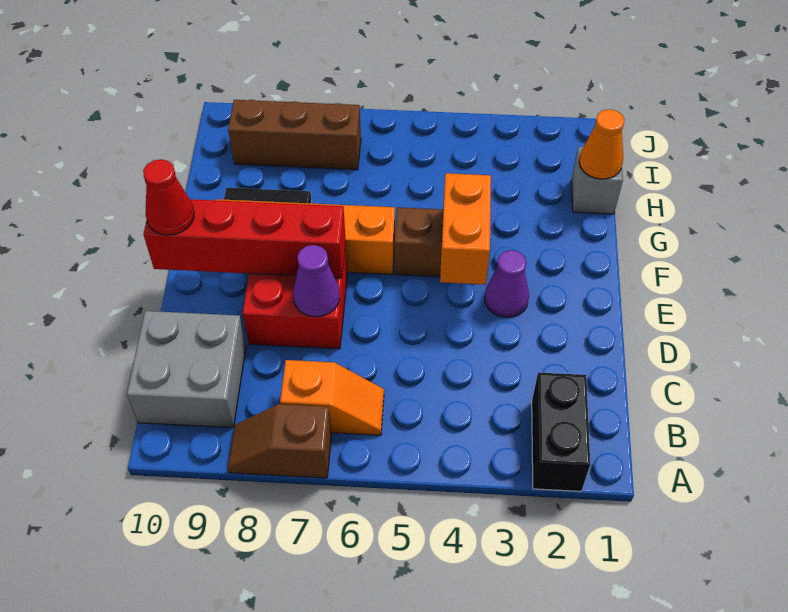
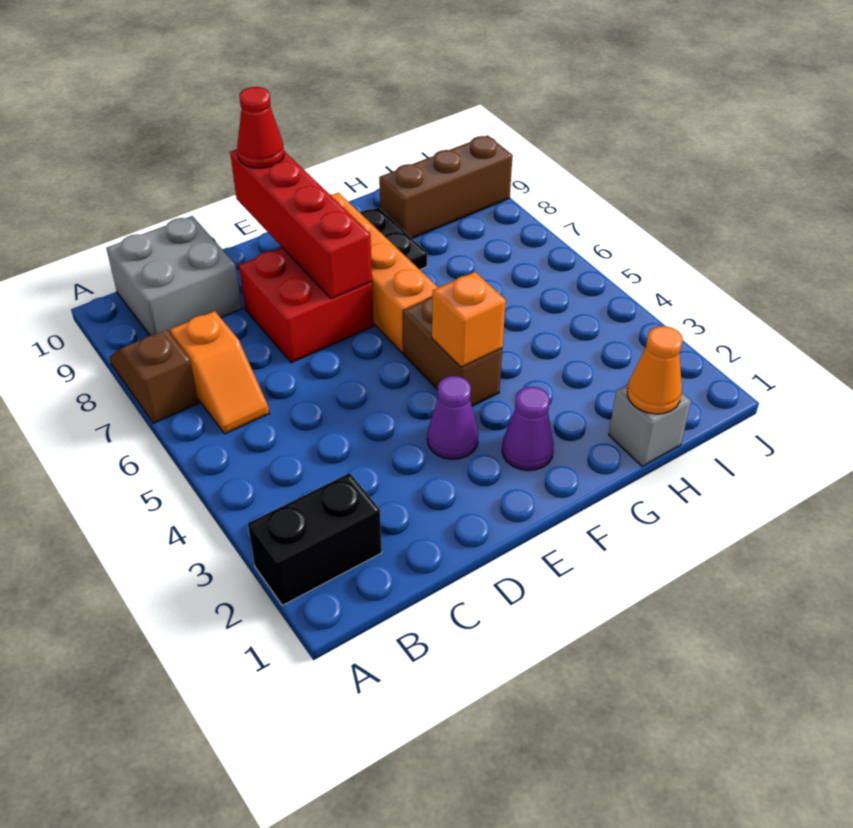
purple cone D7 level 2 -> purple cone F2 level 1
orange brick E4:F4 level 2 -> orange brick F4 level 2
brown brick I7:I9 level 1 -> brown brick H9:J9 level 1

